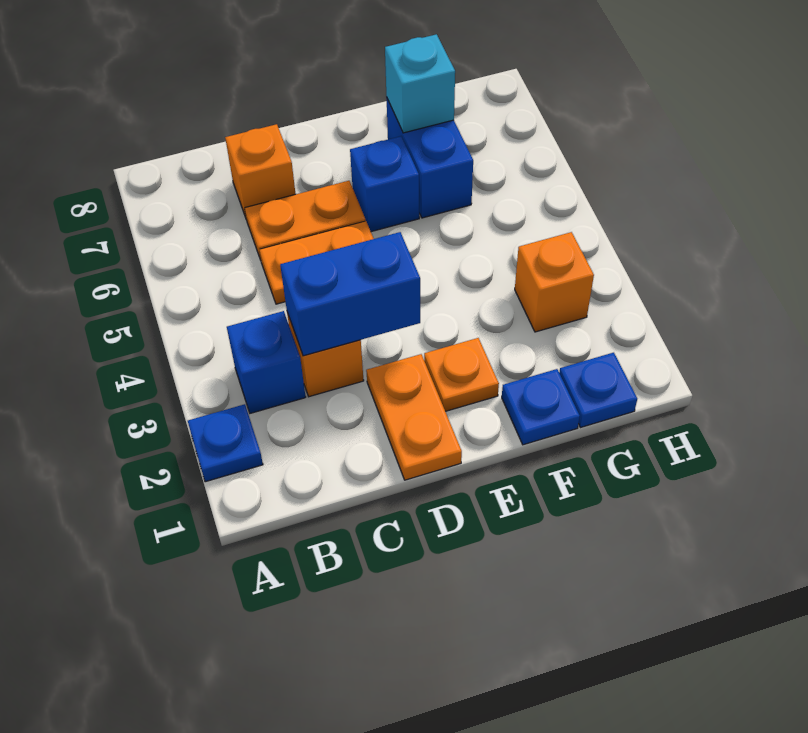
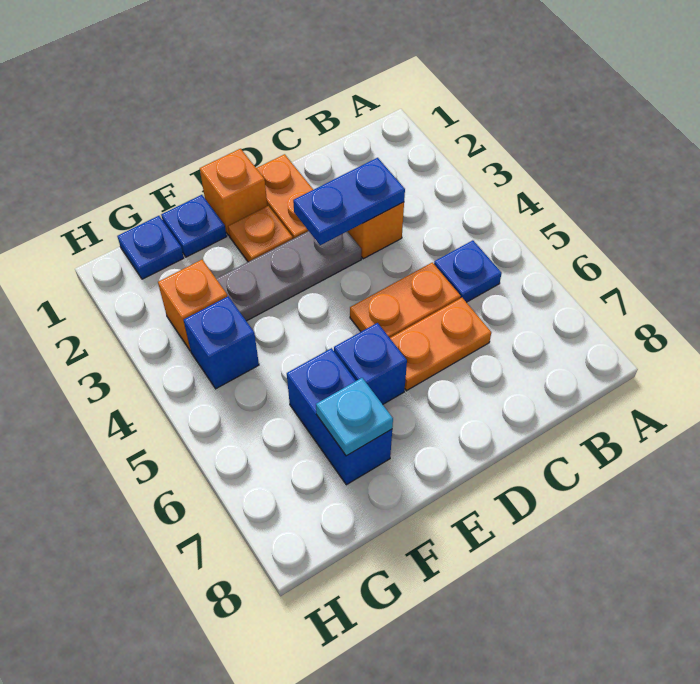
blue plate A2 level 1 -> blue plate B5 level 1
blue brick B3 level 1 -> blue brick G4 level 1
blue brick C3:D3 level 2 -> blue plate C3:D3 level 2
orange brick C7 level 1 -> orange brick E1 level 1
none -> grey plate D3:F3 level 1
cyan brick F7 level 2 -> cyan plate F7 level 2

